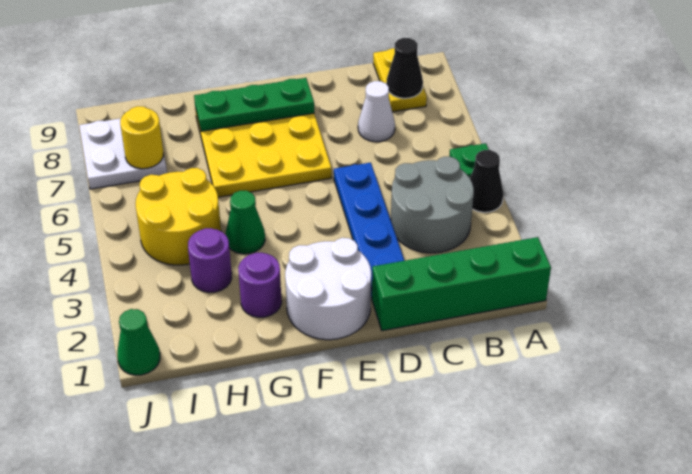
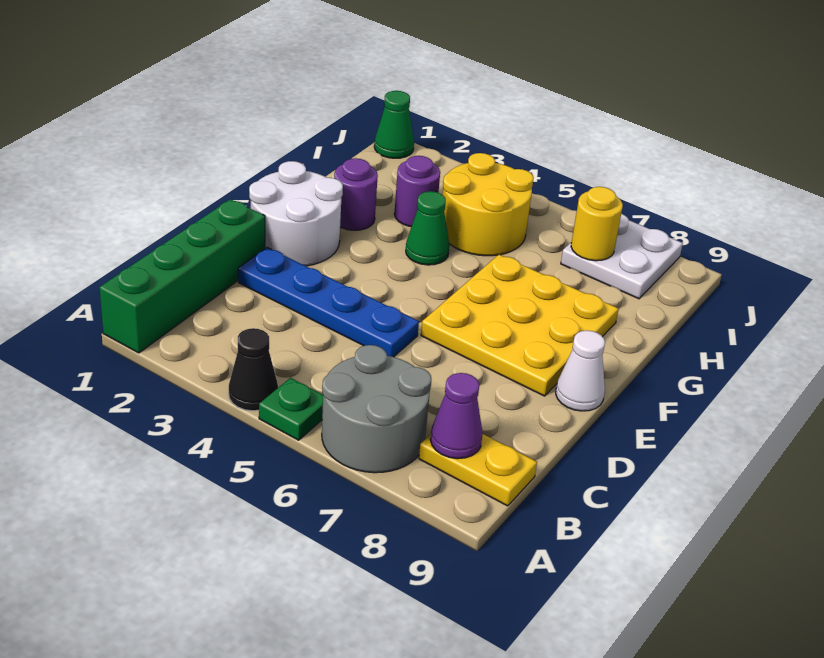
grey round brick B3:C4 level 1 -> grey round brick A6:B7 level 1
black cone B8 level 2 -> purple cone B8 level 2
white cone C7 level 1 -> white cone E9 level 1
green plate E8:G8 level 2 -> none

